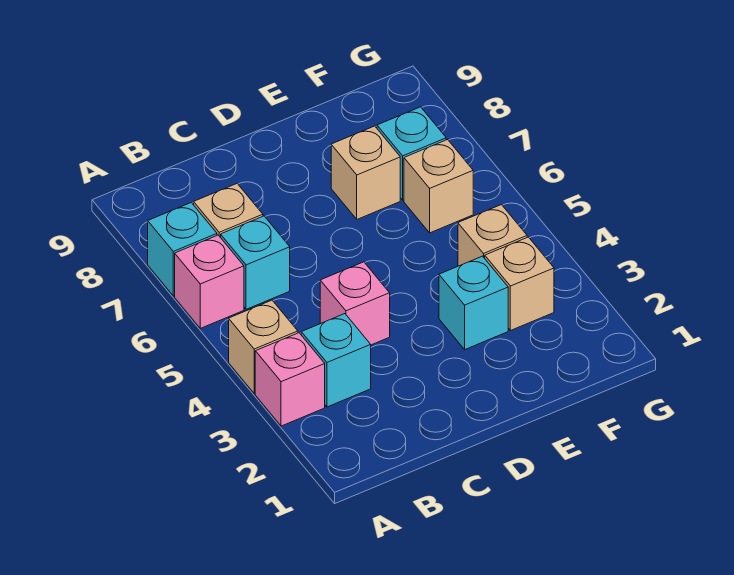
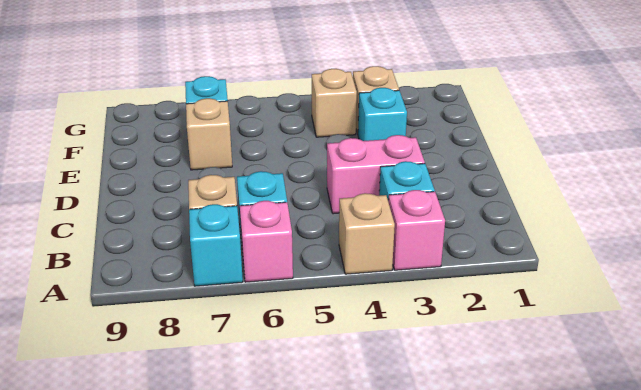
pink brick C4 level 1 -> pink brick C3:C4 level 1
tan brick F6 level 1 -> none

